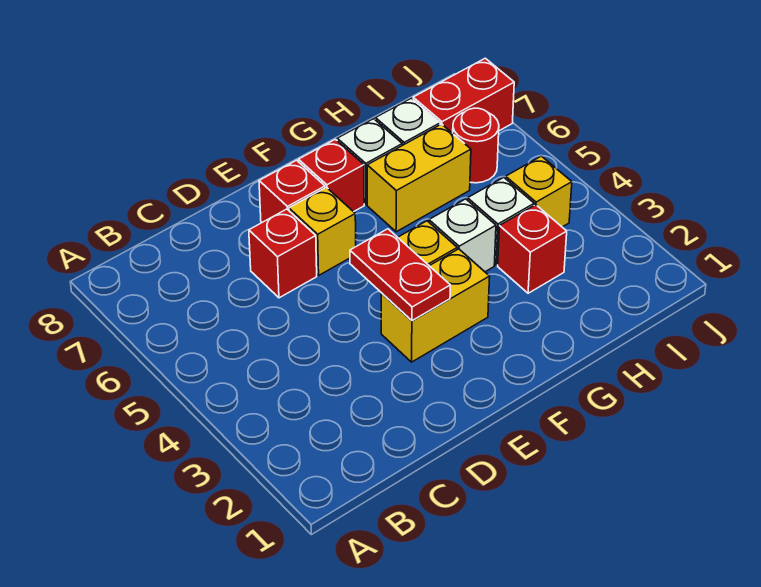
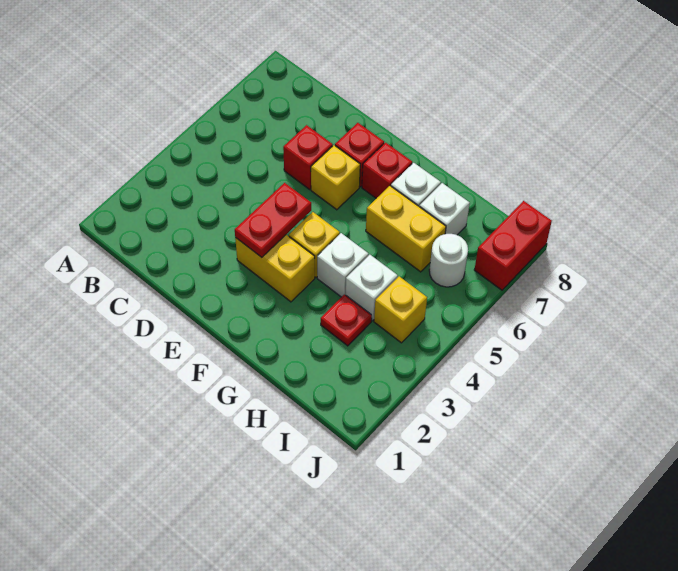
red brick H3 level 1 -> red plate H3 level 1
red round brick I6 level 1 -> white round brick I6 level 1
red brick I7:J7 level 1 -> red brick J7:J8 level 1

